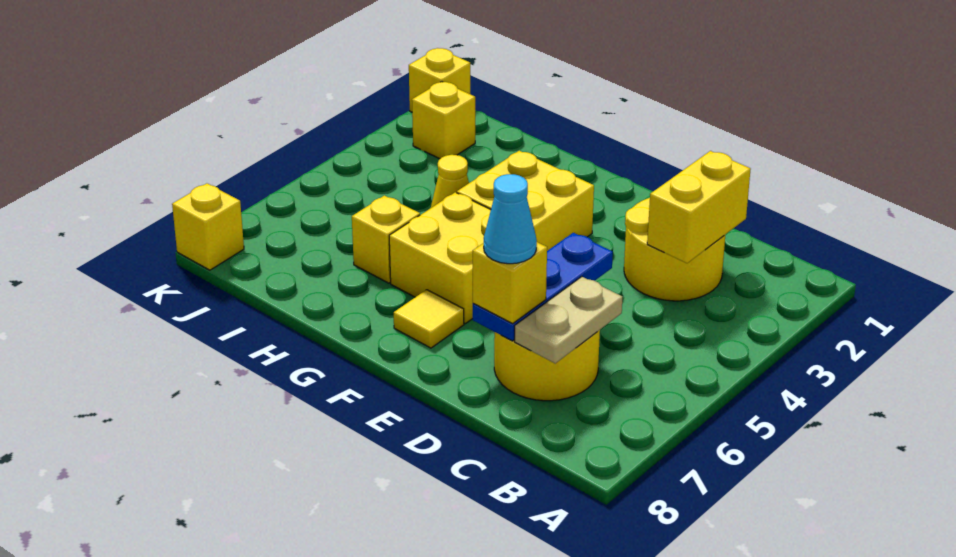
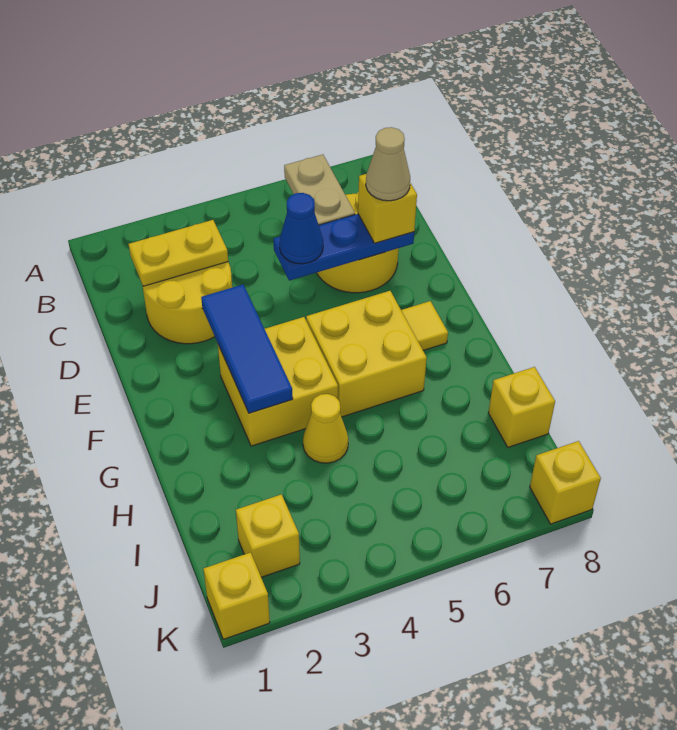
yellow brick C2:C3 level 2 -> yellow plate C2:C3 level 2
tan plate C6:C7 level 2 -> tan plate B6:C6 level 2
none -> blue cone D5 level 3
cyan cone D7 level 4 -> tan cone D7 level 4
none -> blue tile E3:G3 level 2
yellow brick H6 level 1 -> yellow brick I8 level 1

